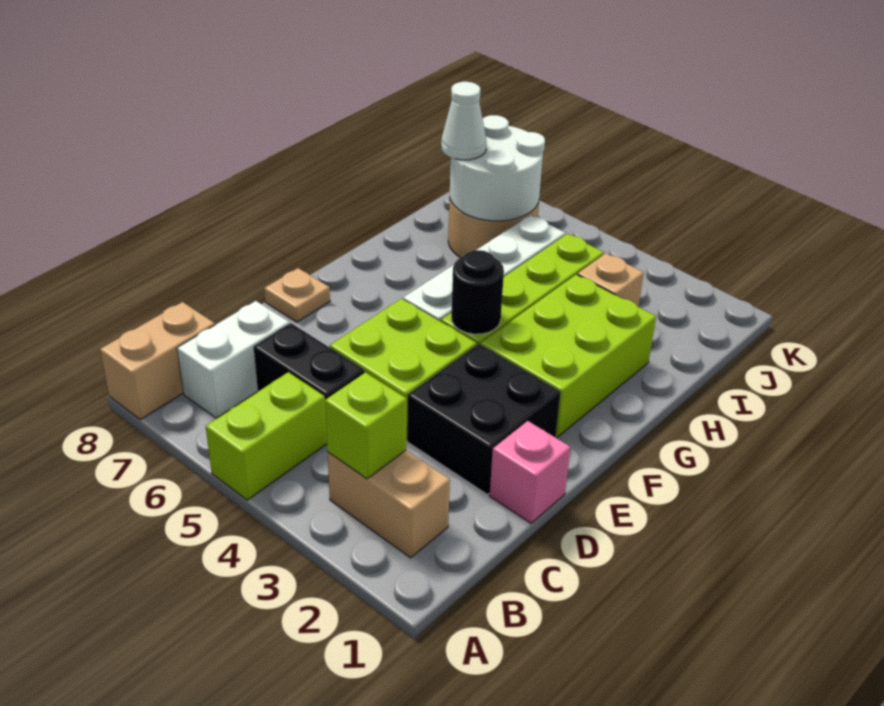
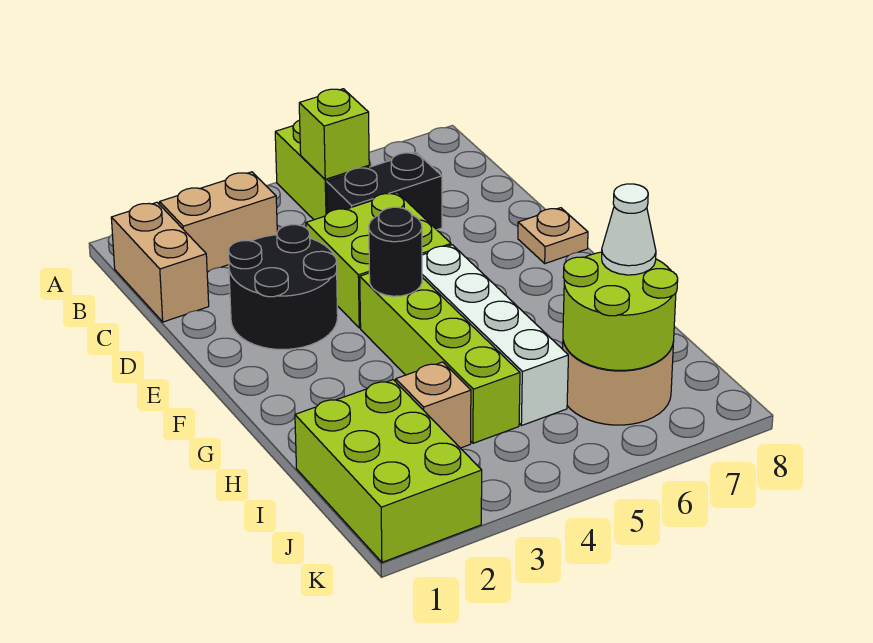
tan brick A8:B8 level 1 -> tan brick B1:C1 level 1
lime brick B3 level 2 -> lime brick B5 level 2
white brick B7:C7 level 1 -> none
pink brick D1 level 1 -> none
black brick D2:E3 level 1 -> black round brick D2:E3 level 1
lime brick F2:H3 level 1 -> lime brick I1:K2 level 1
white round brick I6:J7 level 2 -> lime round brick I6:J7 level 2

